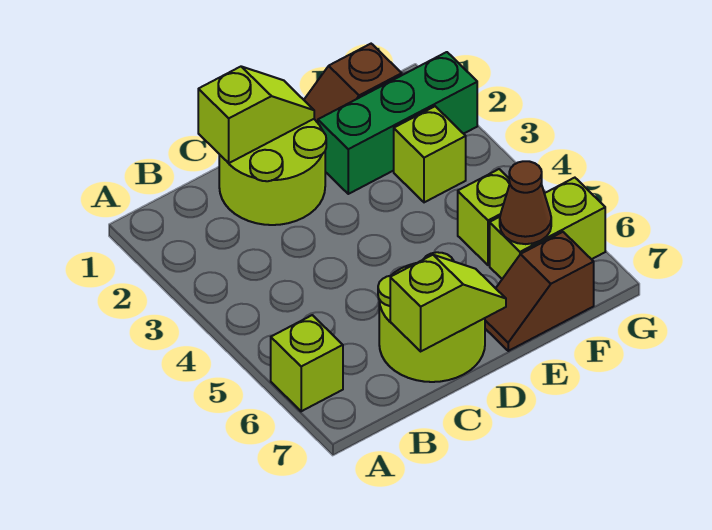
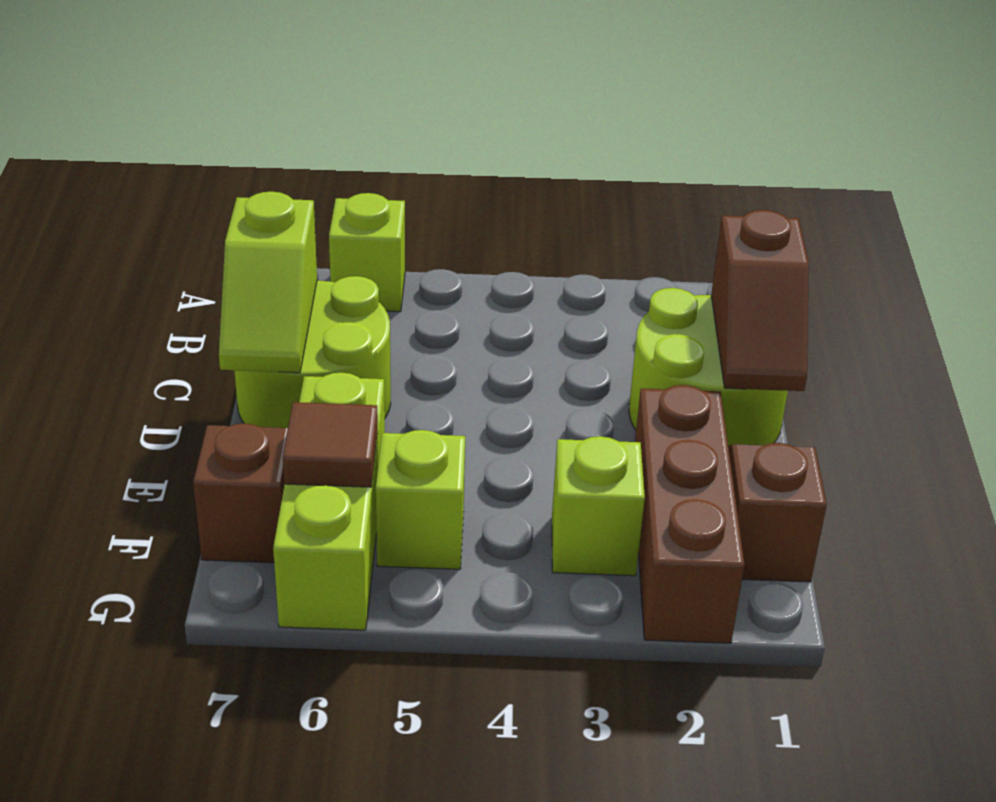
lime slope C1:D1 level 2 top C -> brown slope C1:D1 level 2 top C
green brick E2:G2 level 1 -> brown brick E2:G2 level 1
lime brick F6:G6 level 1 -> lime brick E6:G6 level 1
brown cone F6 level 2 -> brown tile F6 level 2

